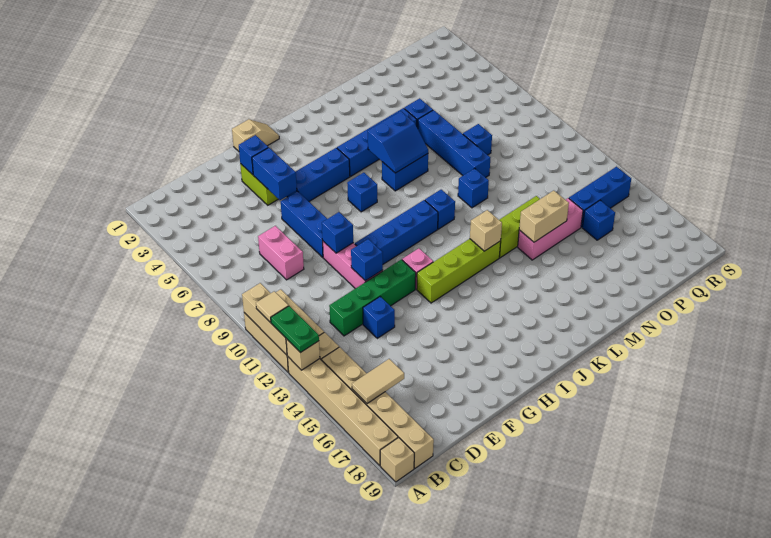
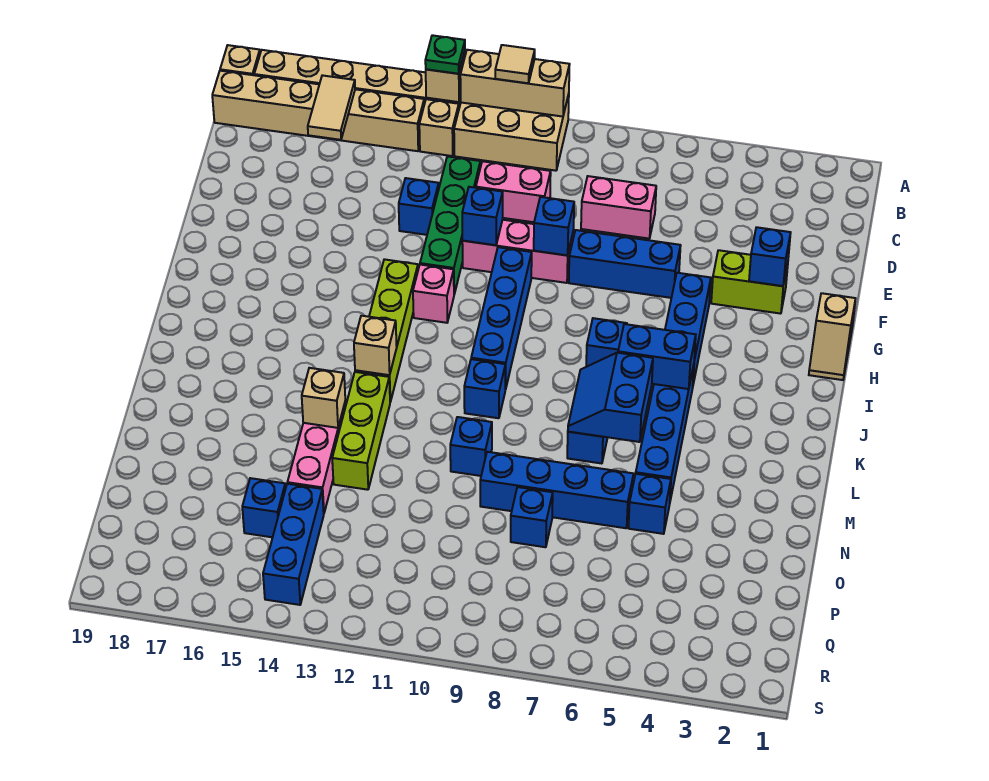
green plate A12:A13 level 3 -> green plate A13 level 3
none -> pink brick D10:D11 level 1
blue brick F4:F5 level 2 -> blue brick J5:J6 level 2
tan brick M14:N14 level 2 -> tan brick M14 level 2

